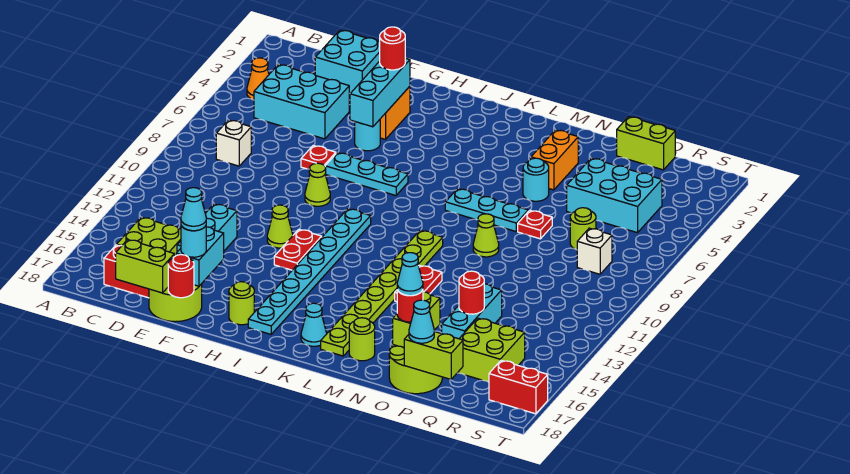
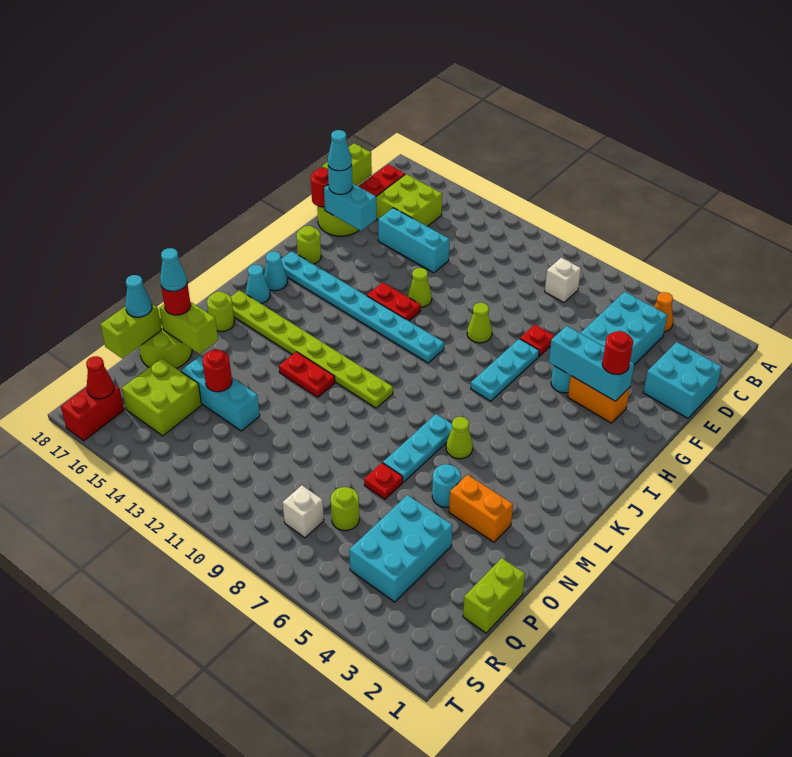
none -> cyan cone J17 level 1
lime cone N9 level 1 -> lime cone L6 level 1
none -> red cone S17 level 2

